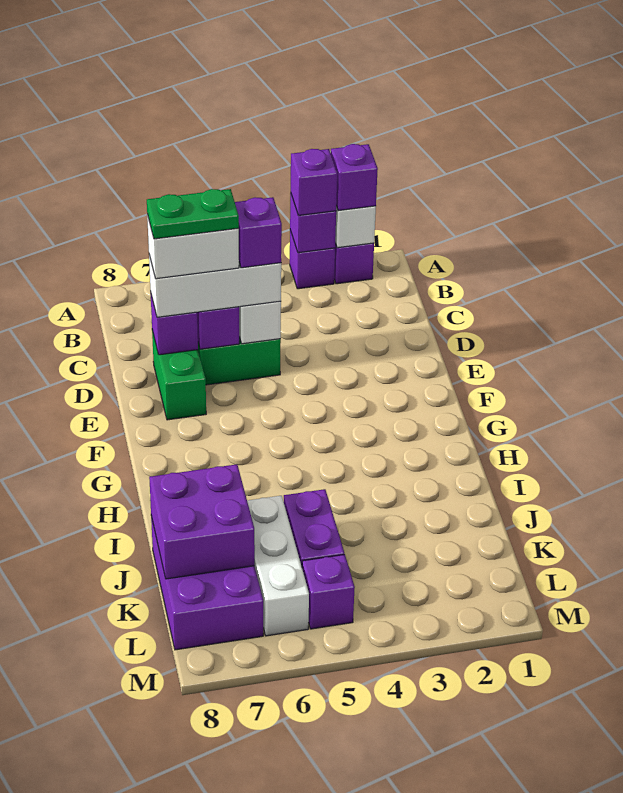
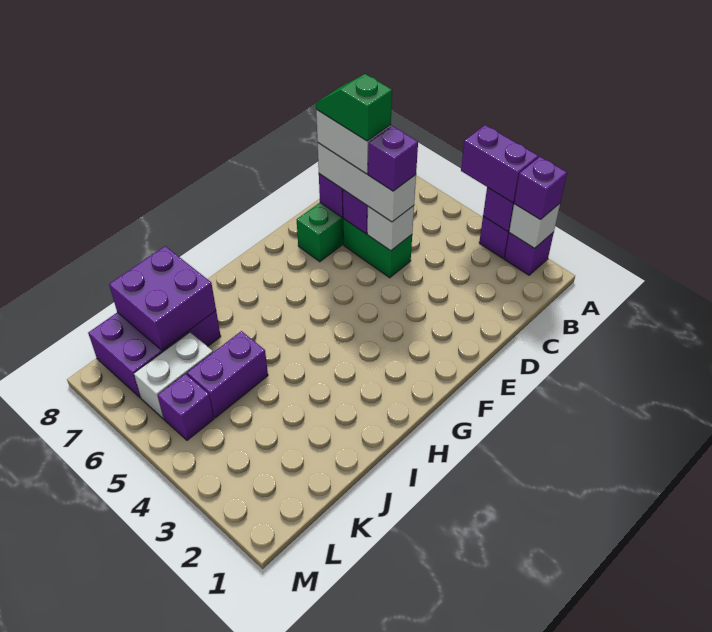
purple brick A3 level 3 -> purple brick A3:A4 level 3
green plate D6:D7 level 5 -> green slope D6:D7 level 5 top 6
white brick J6:L6 level 1 -> white brick K6:L6 level 1

